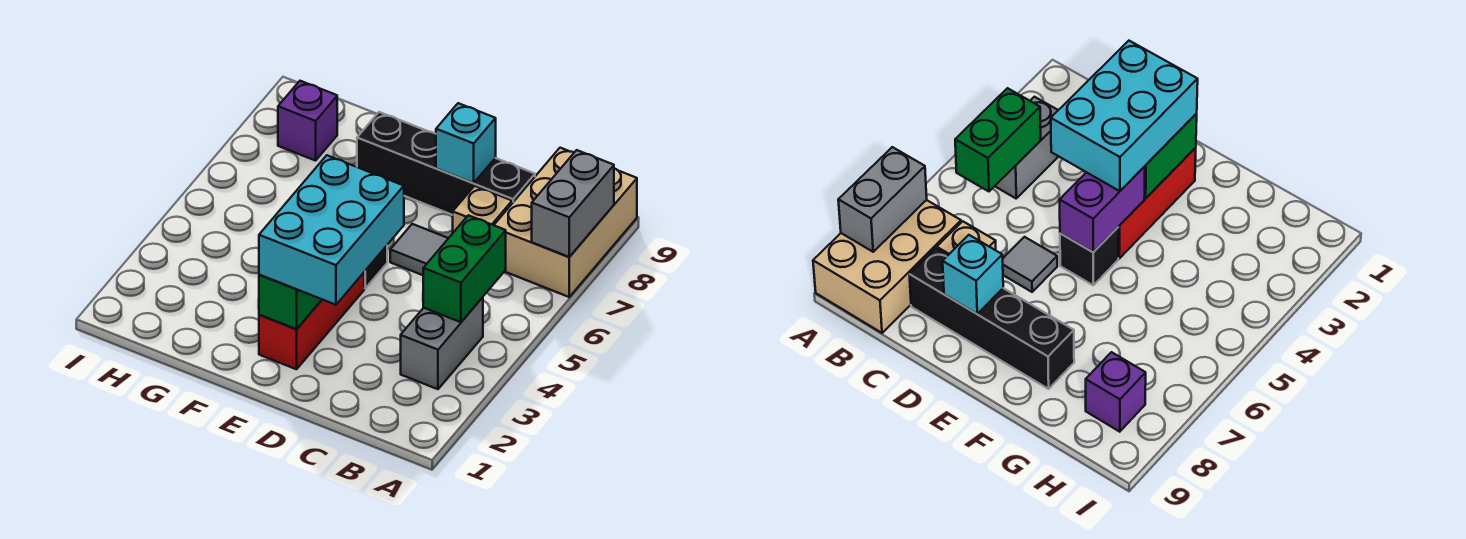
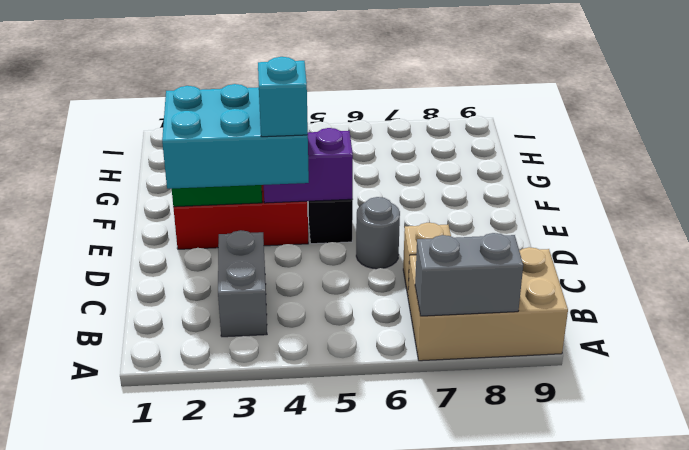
grey brick B3:B4 level 1 -> grey brick B3:C3 level 1
green brick B4:B5 level 2 -> none
black brick C8:F8 level 1 -> none
grey tile D6 level 1 -> grey round brick D6 level 1
cyan brick D8 level 2 -> cyan brick D4 level 4
purple brick H8 level 1 -> none

